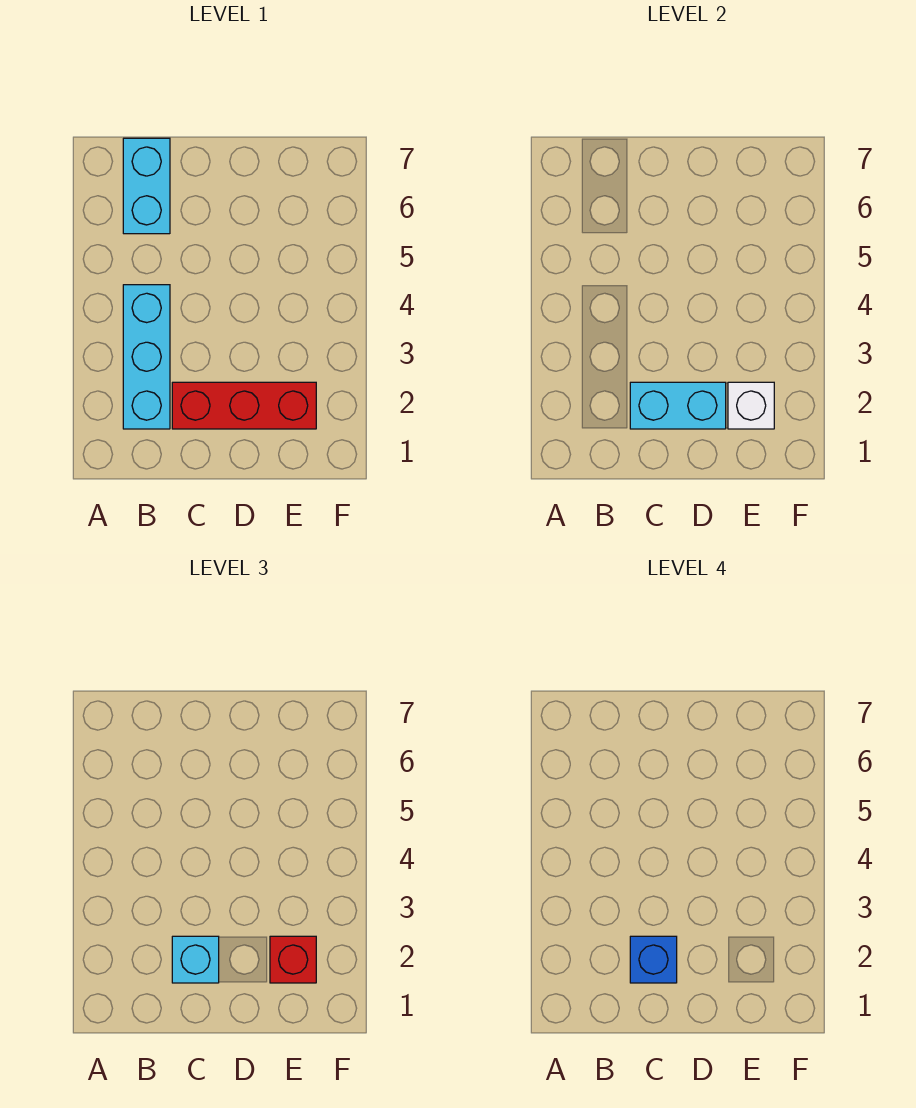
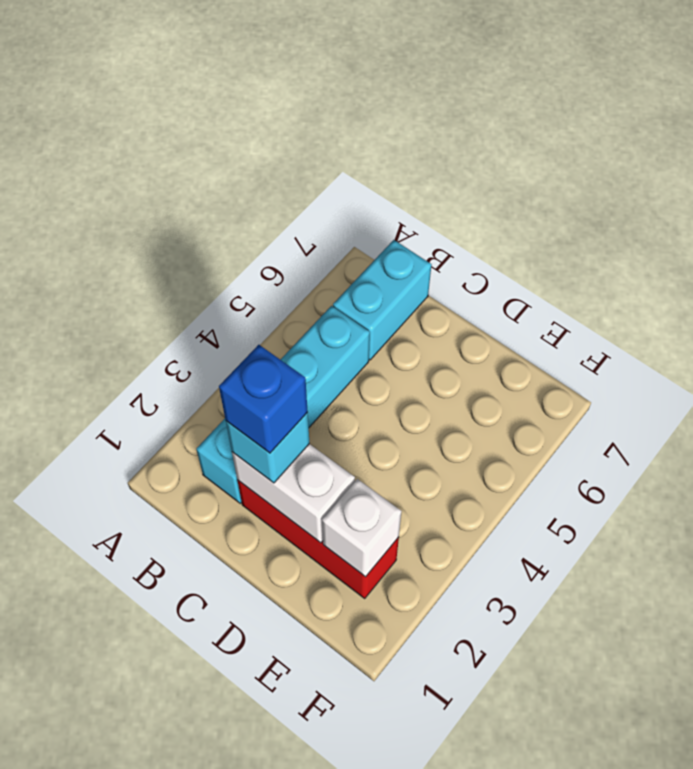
cyan brick B2:B4 level 1 -> cyan brick B2:B5 level 1
cyan brick C2:D2 level 2 -> white brick C2:D2 level 2
red brick E2 level 3 -> none

